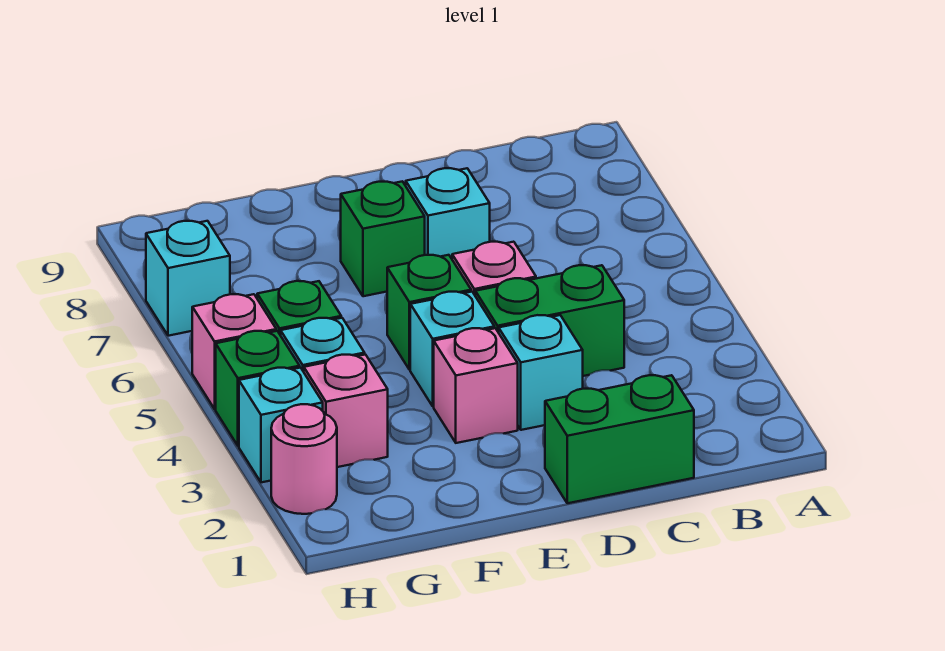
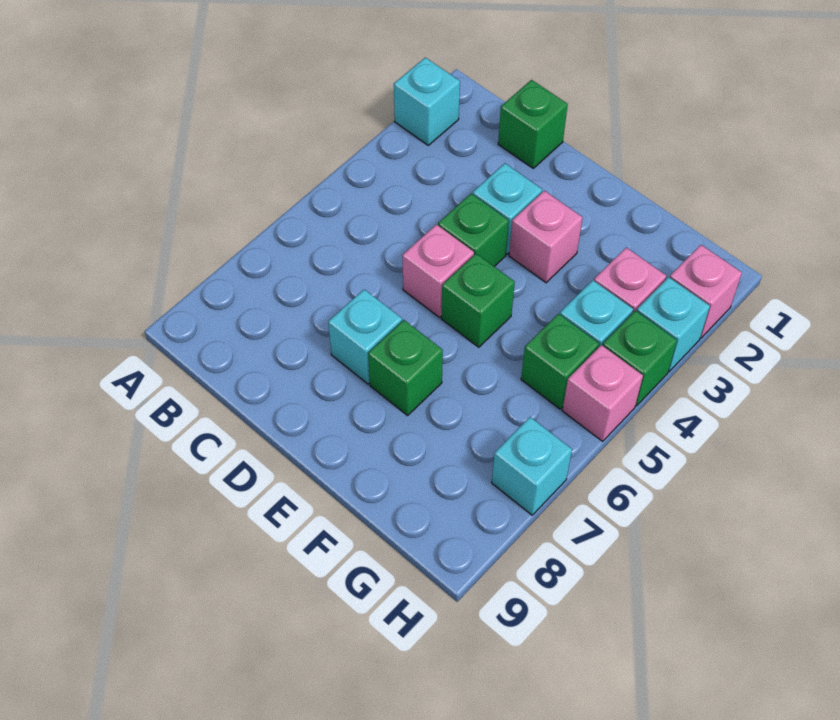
green brick C1:D1 level 1 -> green brick C1 level 1
green brick C4:D4 level 1 -> green brick D4 level 1
cyan brick E4 level 1 -> cyan brick A2 level 1
pink round brick H2 level 1 -> pink brick H2 level 1

